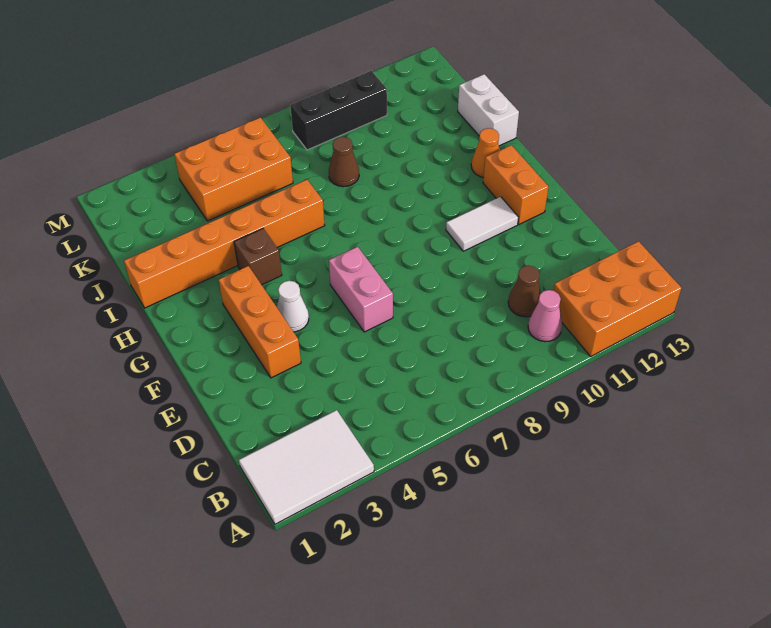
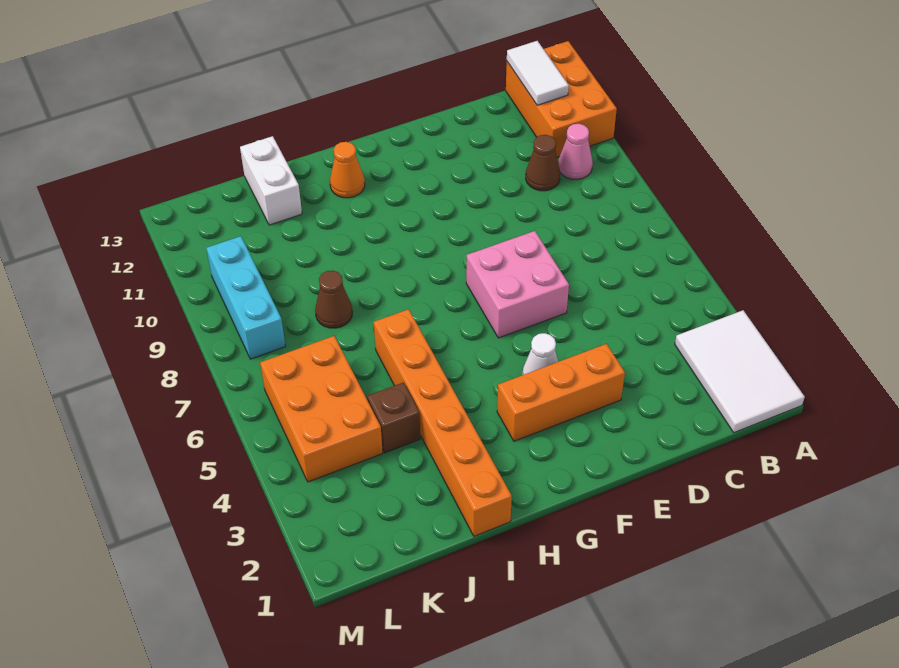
pink brick E6:F6 level 1 -> pink brick E6:F7 level 1
white tile F10:F11 level 1 -> white tile B12:B13 level 2
orange brick F12:G12 level 1 -> none
brown brick H4 level 1 -> brown brick J4 level 1
white brick I13:J13 level 1 -> white brick J12:J13 level 1
black brick L8:L10 level 1 -> cyan brick L8:L10 level 1

